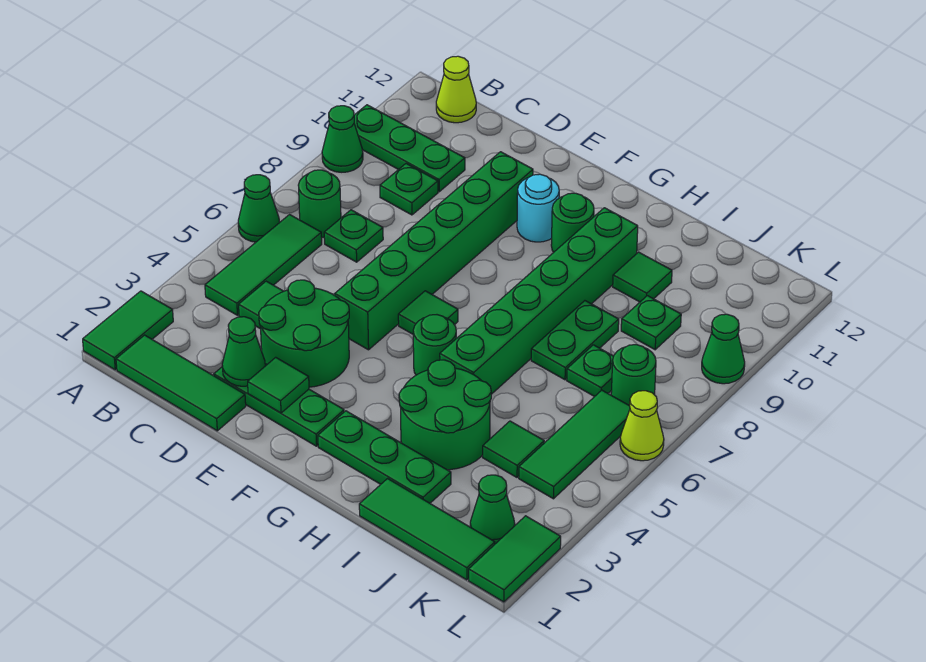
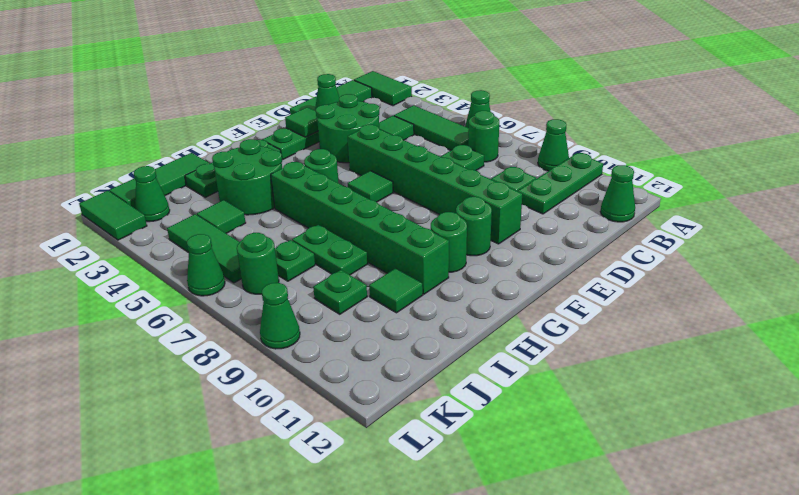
lime cone B12 level 1 -> green cone B12 level 1
cyan round brick F10 level 1 -> green round brick F10 level 1
lime cone L6 level 1 -> green cone L6 level 1

